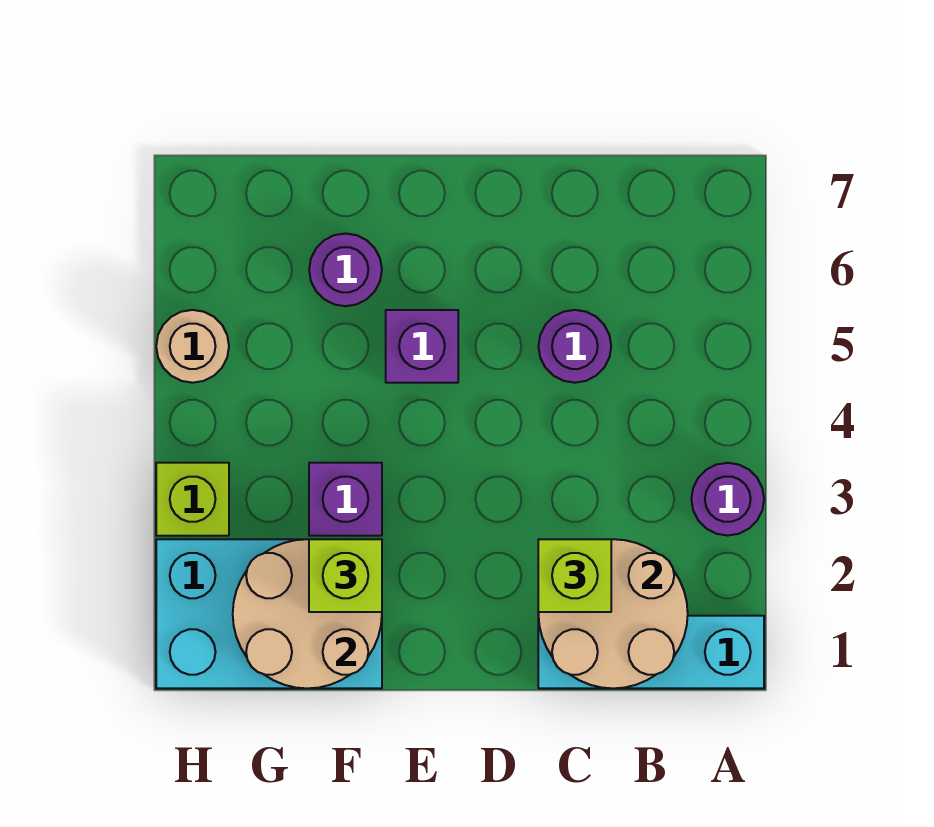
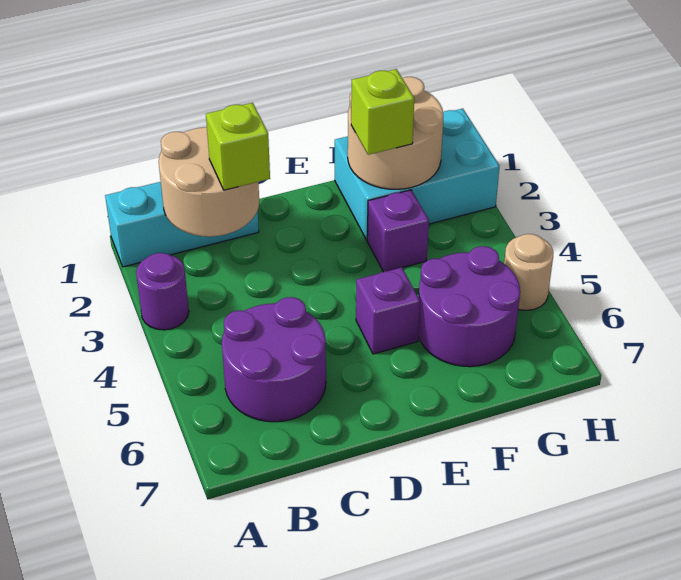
purple round brick C5 level 1 -> purple round brick B5:C6 level 1
purple round brick F6 level 1 -> purple round brick F5:G6 level 1
lime brick H3 level 1 -> none

